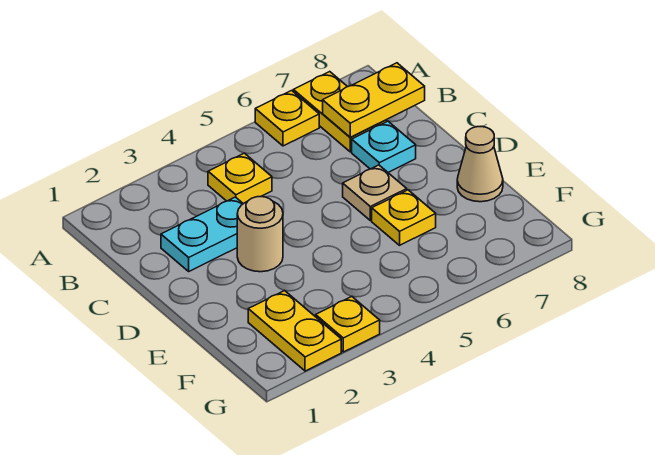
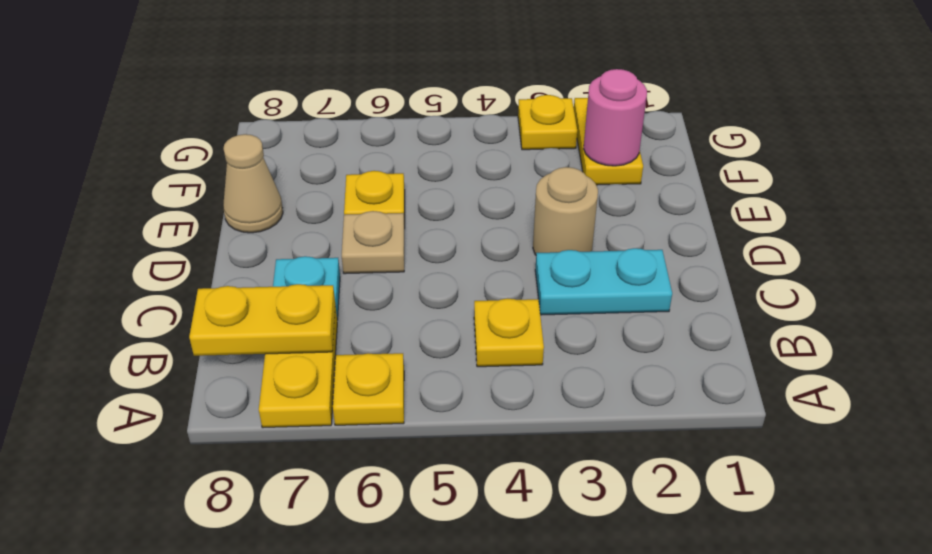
none -> pink round brick F2 level 2

